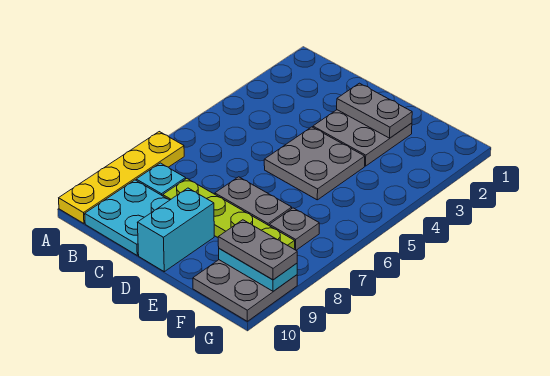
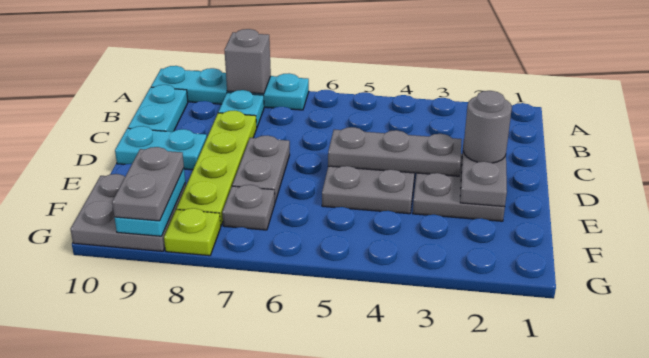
yellow plate A7:A10 level 1 -> cyan plate A7:A10 level 1
none -> grey brick A8 level 2
cyan plate B9:C10 level 1 -> cyan plate B10:C10 level 1
none -> grey round brick D2 level 3
none -> grey plate D3:D5 level 2
cyan brick D9:D10 level 1 -> cyan plate D9:D10 level 1
none -> lime plate G8 level 1

